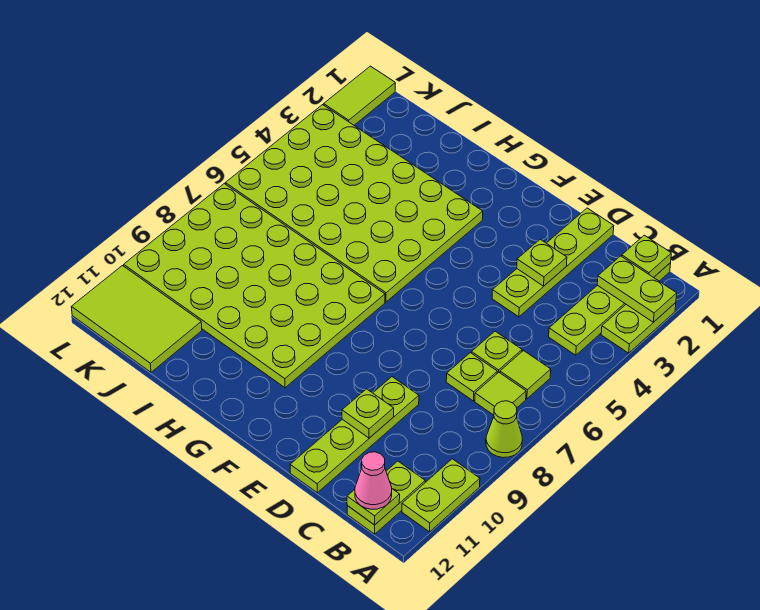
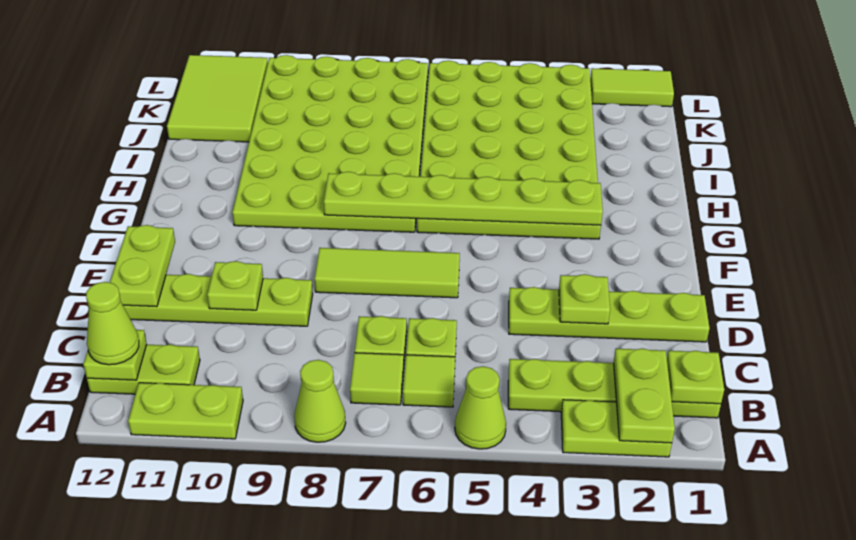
none -> lime cone A5 level 1
pink cone B12 level 3 -> lime cone B12 level 3
none -> lime plate D12:E12 level 2
none -> lime tile E6:E8 level 1
none -> lime plate G3:G8 level 2

